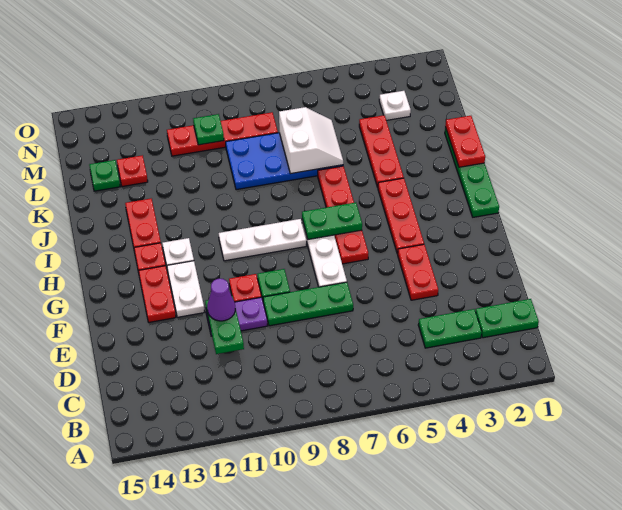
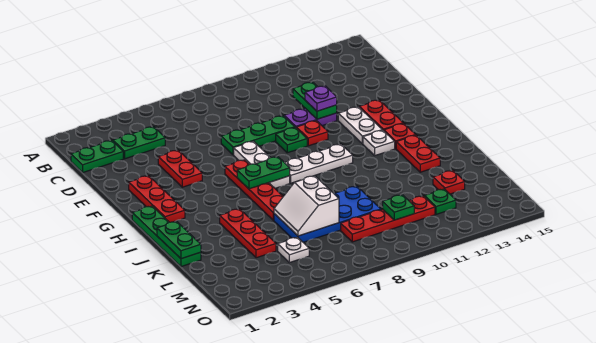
purple cone E11 level 3 -> purple plate E11 level 3
red plate G4:I4 level 1 -> red plate F2:H2 level 1
red plate J1:K1 level 2 -> green plate J1:K1 level 2
green plate L14 level 1 -> green plate M12 level 1
white plate M3 level 1 -> white plate M5 level 1

